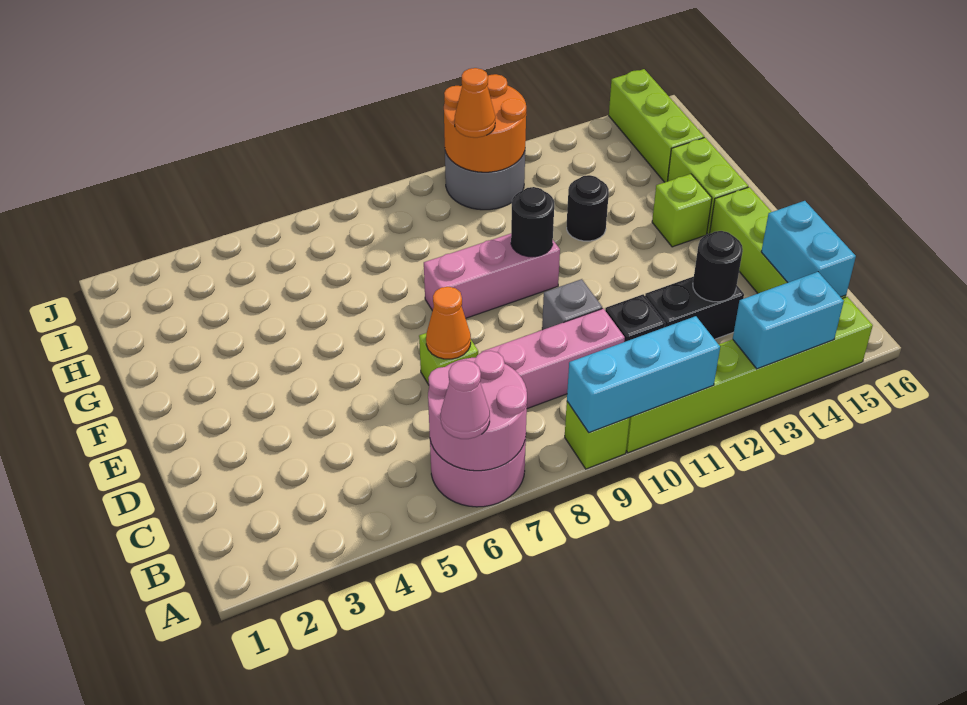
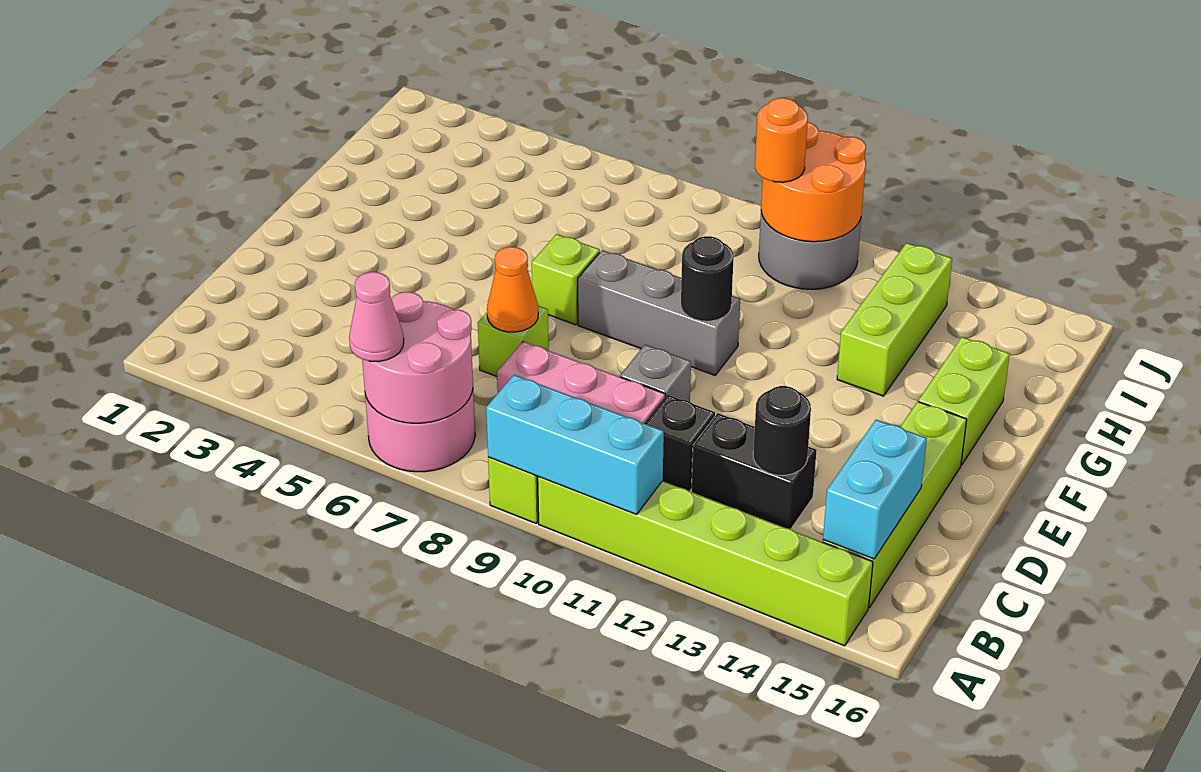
cyan brick A13:A14 level 2 -> none
pink brick F8:F10 level 1 -> grey brick F8:F10 level 1
lime brick F14 level 1 -> lime brick F7 level 1
black round brick G12 level 1 -> none
lime brick H15:J15 level 1 -> lime brick G13:I13 level 1
orange cone I10 level 3 -> orange round brick I10 level 3

